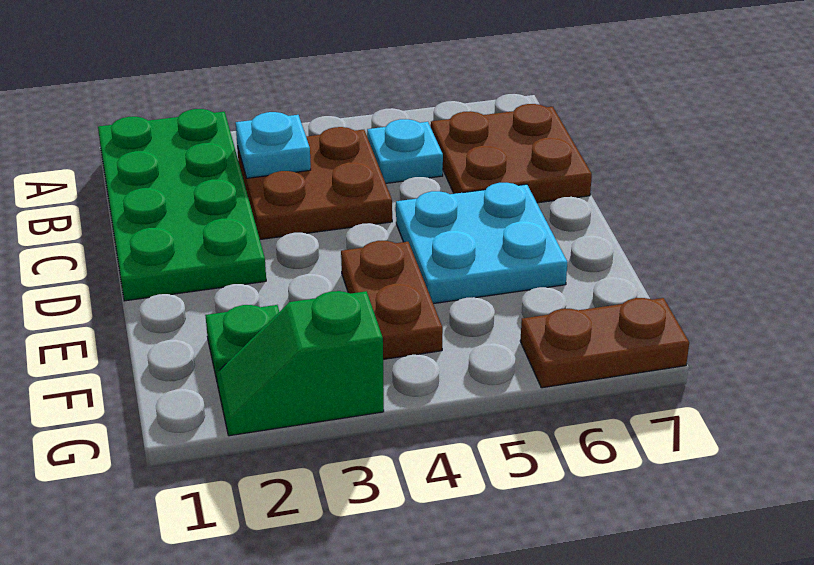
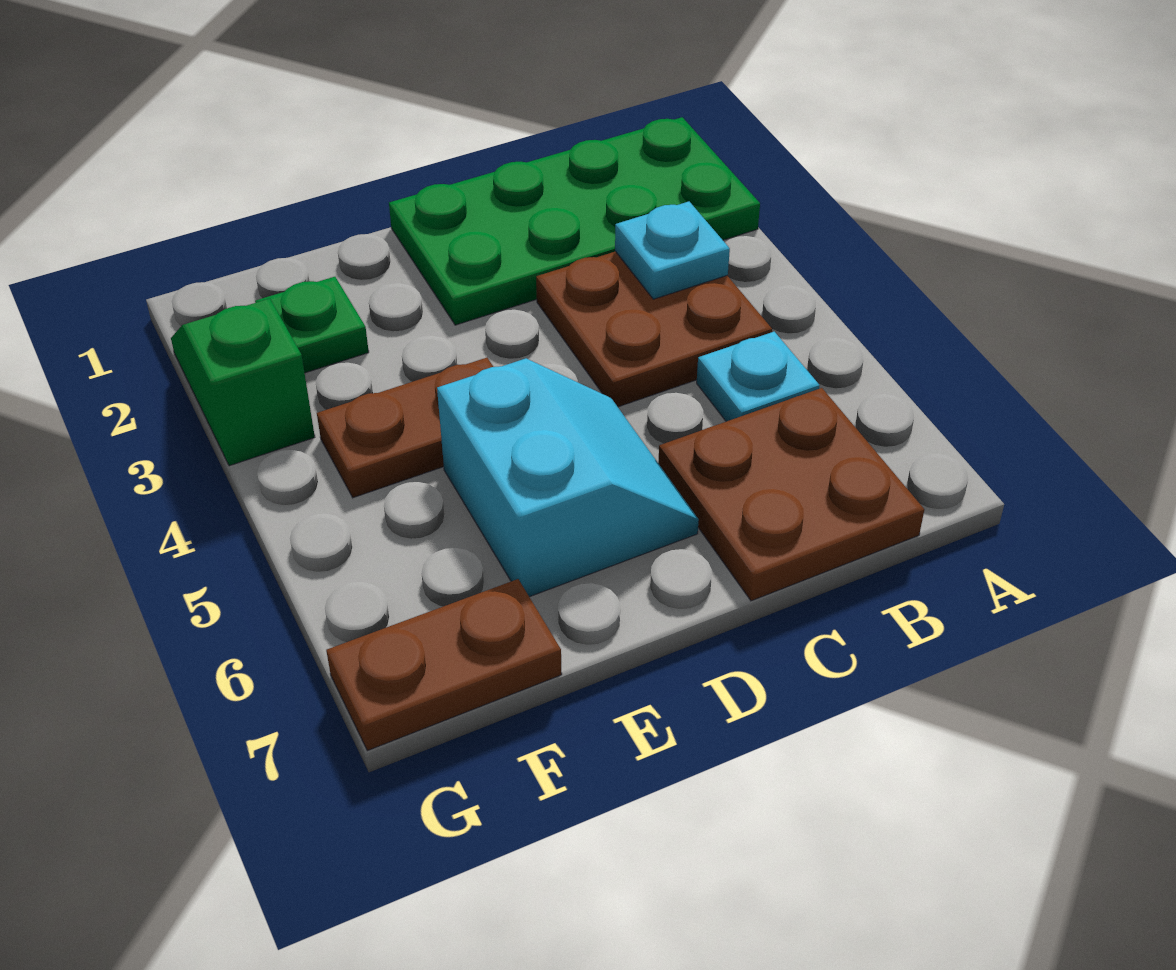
cyan plate D5:E6 level 1 -> cyan slope D5:E6 level 1 top E
brown plate G6:G7 level 1 -> brown plate F7:G7 level 1

